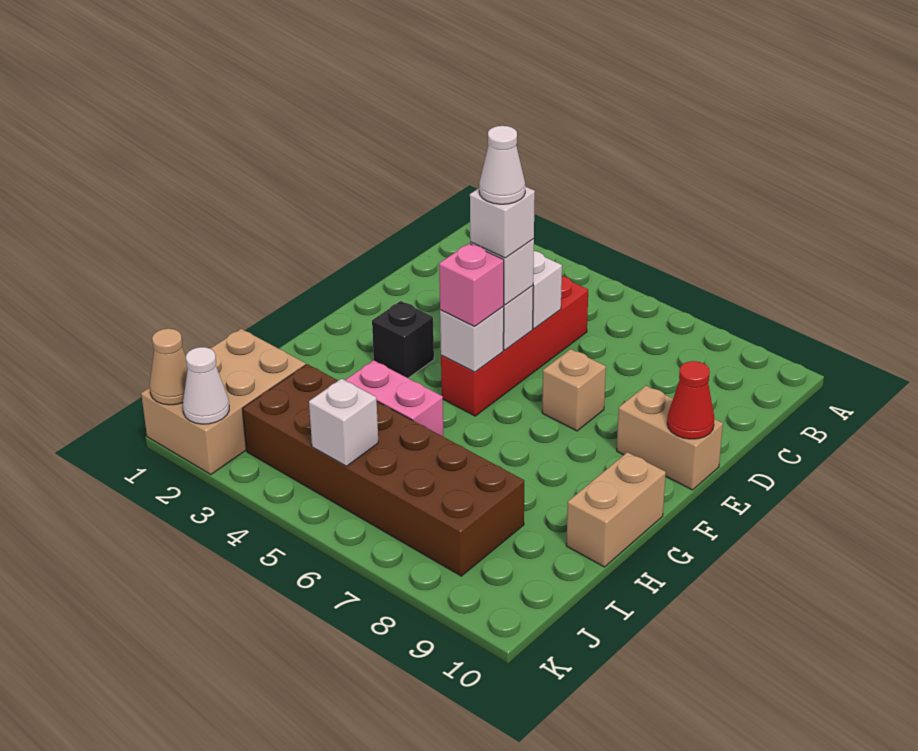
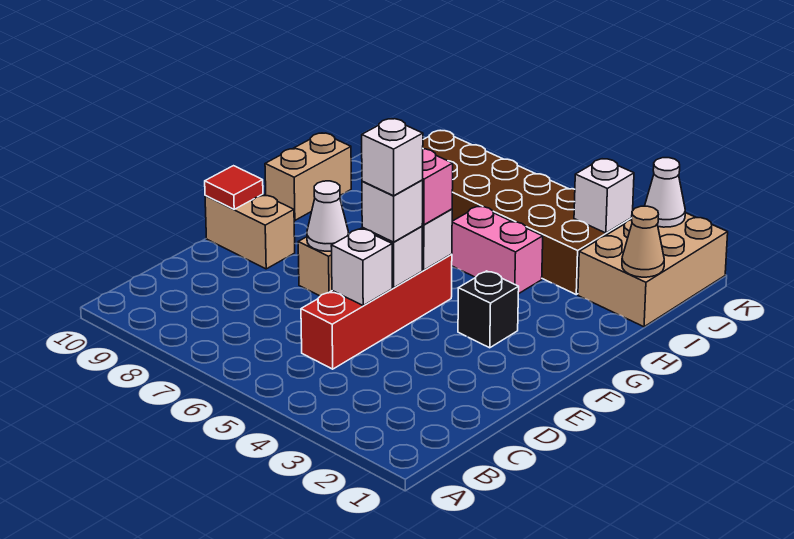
white cone E5 level 5 -> white cone E7 level 2
red cone E10 level 2 -> red tile E10 level 2
white brick J5 level 2 -> white brick J3 level 2
tan cone K1 level 2 -> tan cone I1 level 2

